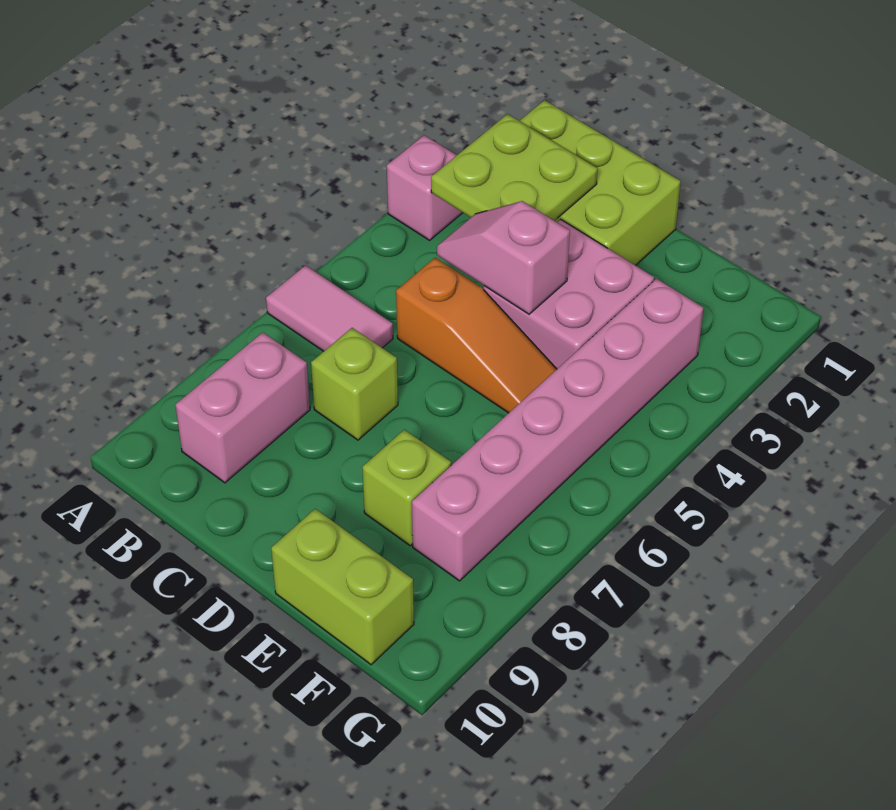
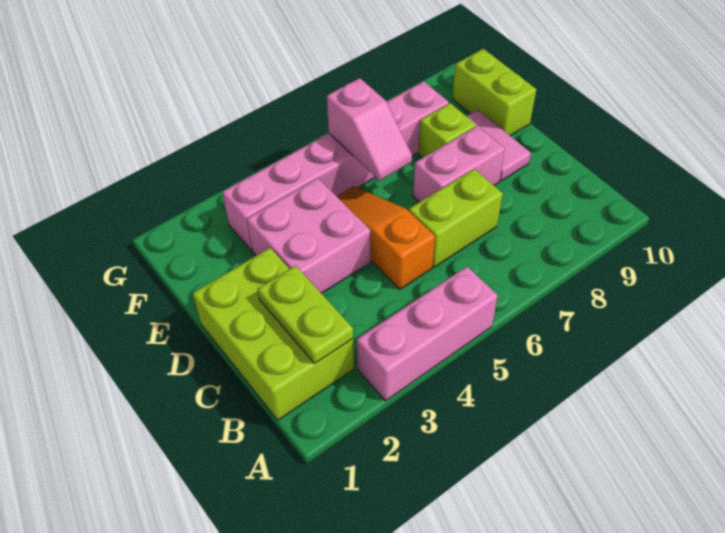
pink brick A3 level 1 -> pink brick A3:A5 level 1
pink tile A6:B6 level 1 -> pink tile D9:E9 level 1
lime plate B2:C3 level 2 -> lime plate B2:C2 level 2
pink brick B8:B9 level 1 -> pink brick D7:D8 level 1
pink slope C4:D4 level 2 top D -> pink slope E6:F6 level 2 top F
lime brick C7 level 1 -> lime brick C6:C7 level 1

